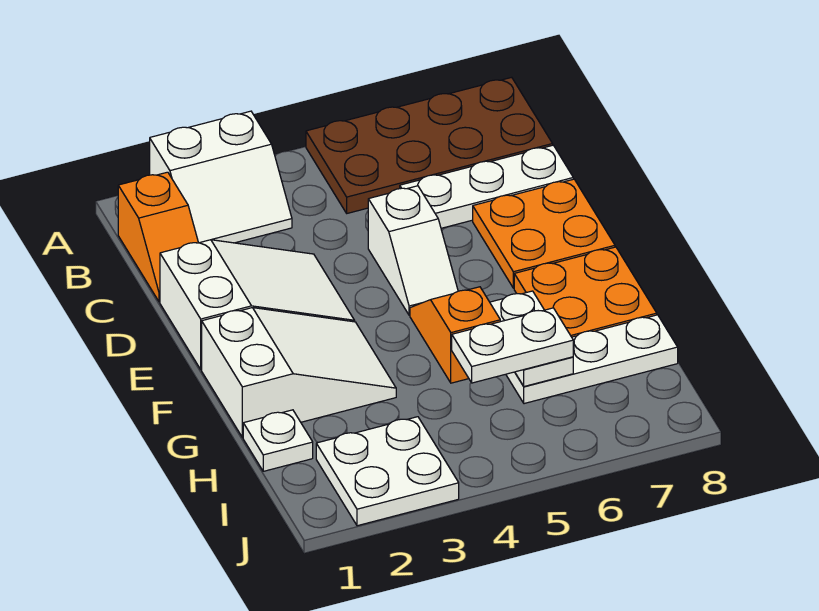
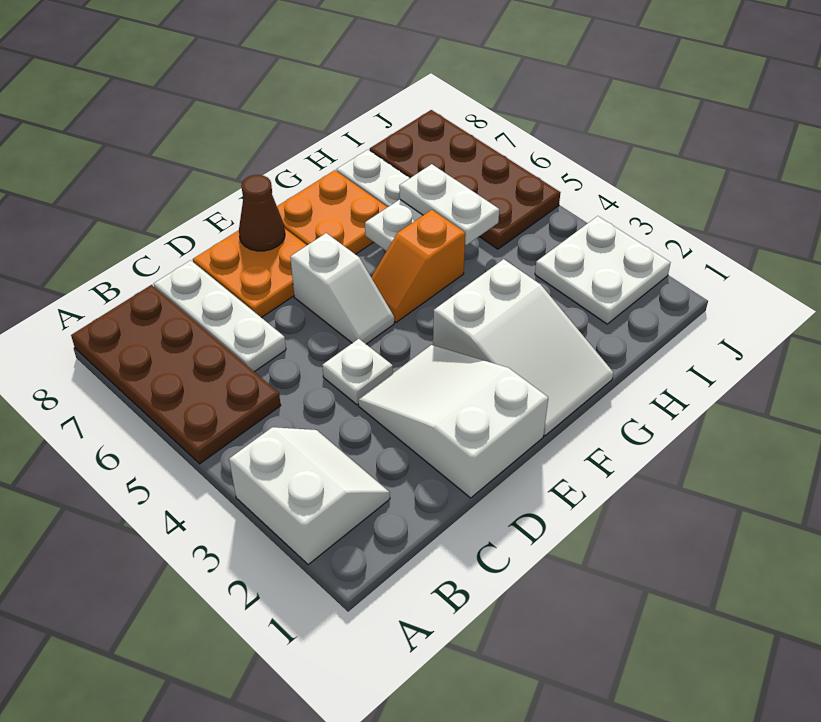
orange slope B1:C1 level 1 top B -> none
white slope D5:E5 level 1 top D -> white slope E5:E6 level 1 top 6
none -> brown cone E8 level 2
white slope F1:G3 level 1 top 1 -> white slope F1:G3 level 1 top 3
white plate H1 level 1 -> white plate D4 level 1
none -> brown plate I5:J8 level 1

